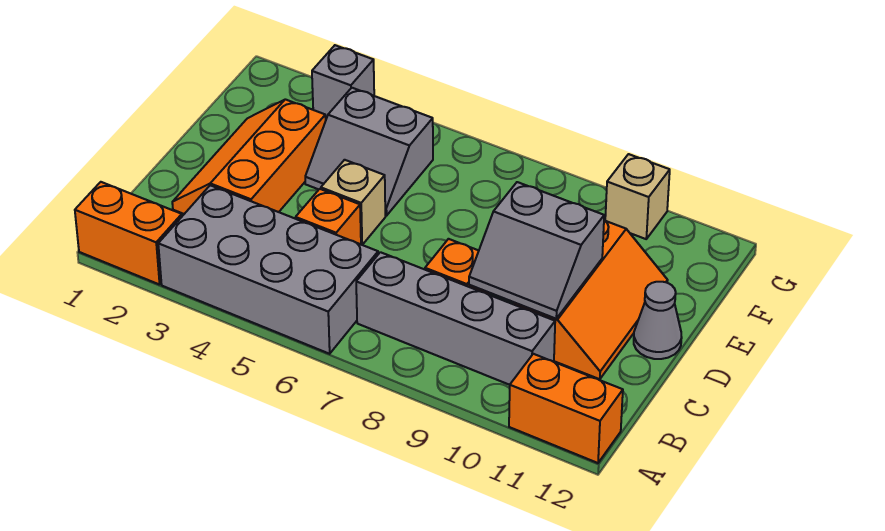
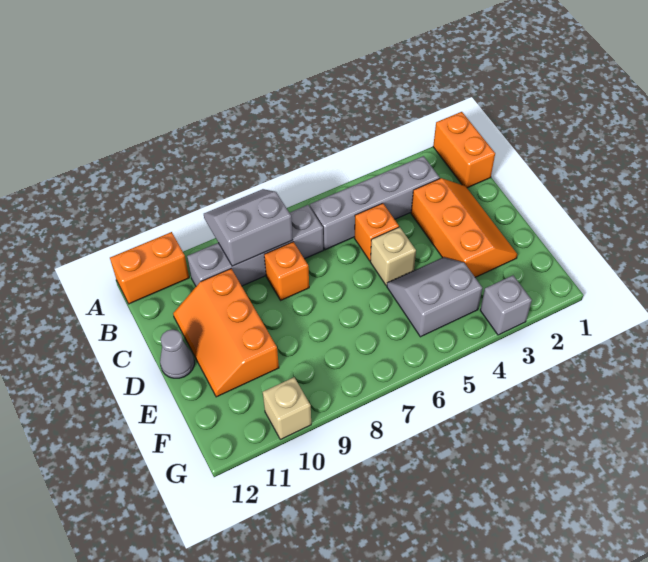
orange brick A1:A2 level 1 -> orange brick A1:B1 level 1
grey brick A3:B6 level 1 -> grey brick B3:B6 level 1
grey slope C9:D10 level 2 top D -> grey slope A8:B9 level 2 top B

